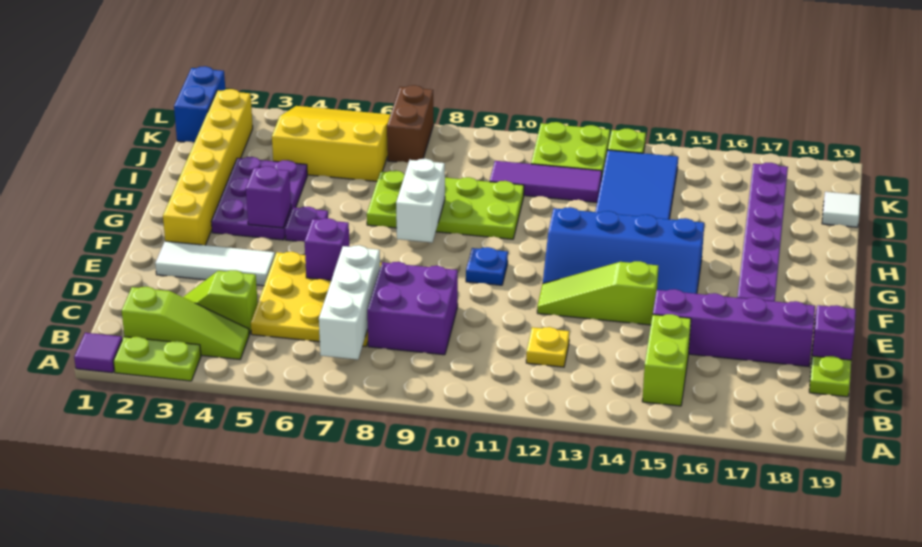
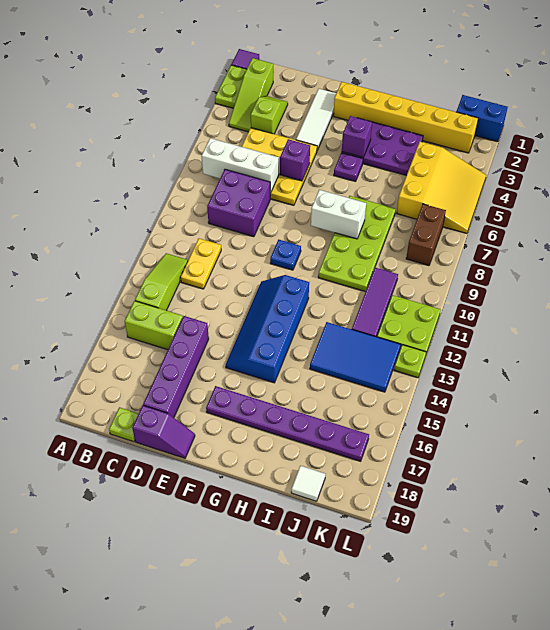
yellow plate C12 level 1 -> yellow plate C11:C12 level 1
lime slope E12:E14 level 1 top 14 -> lime slope B12:B14 level 1 top 14
brown brick K7:L7 level 1 -> brown brick K7:K8 level 1

